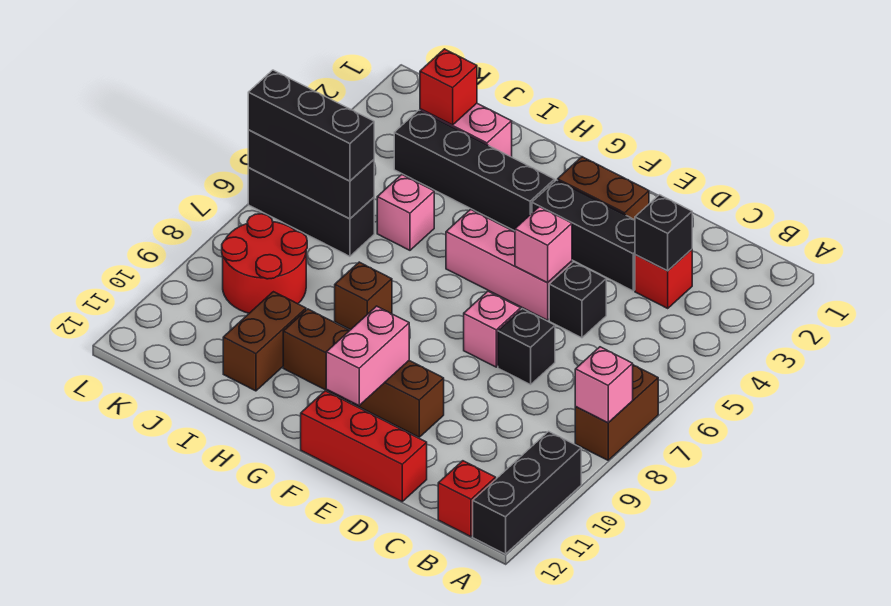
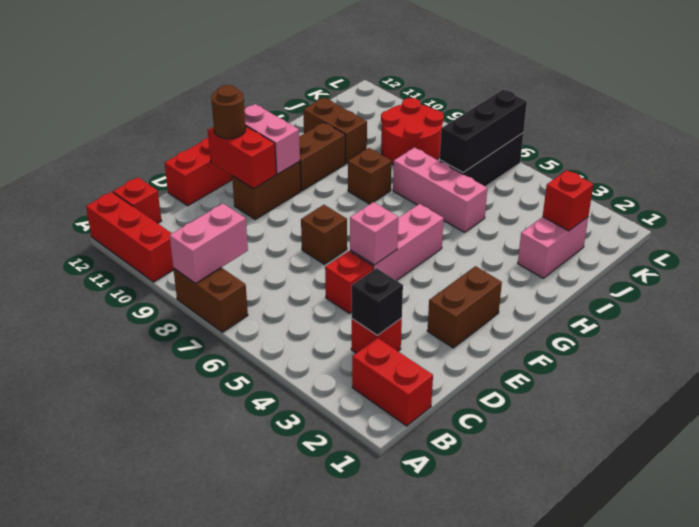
pink brick A8 level 2 -> pink brick A8:B8 level 2
black brick A10:A12 level 1 -> red brick A10:A12 level 1
none -> red brick B1:B2 level 1
black brick D3:F3 level 1 -> none
black brick D5 level 1 -> red brick D5 level 1
black brick D7 level 1 -> none
pink brick E7 level 1 -> brown brick E7 level 1
none -> red brick E10:E11 level 2
none -> brown round brick E11 level 3
black brick G3:J3 level 1 -> none
pink brick I5 level 1 -> pink brick I5:I7 level 1
black brick J6:L6 level 3 -> none

